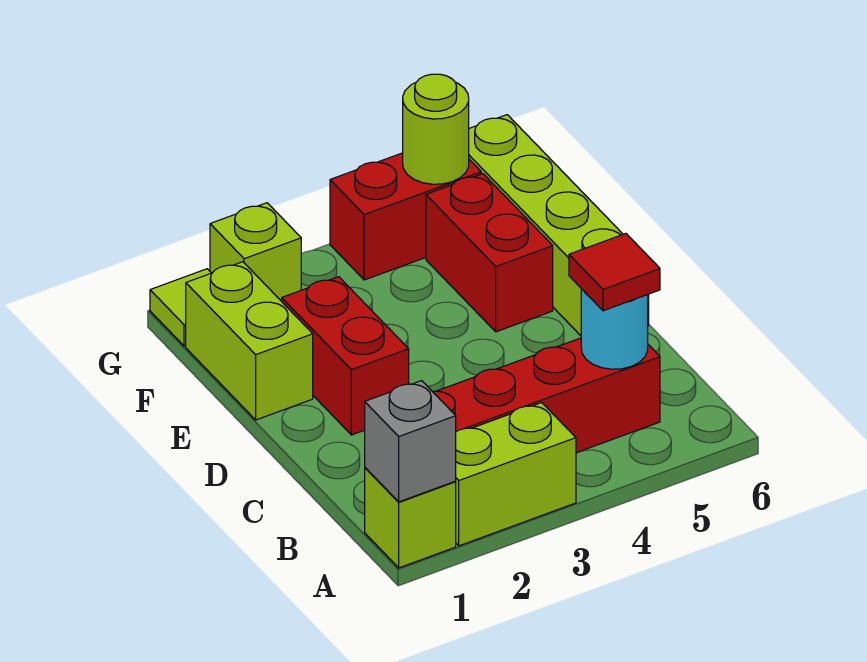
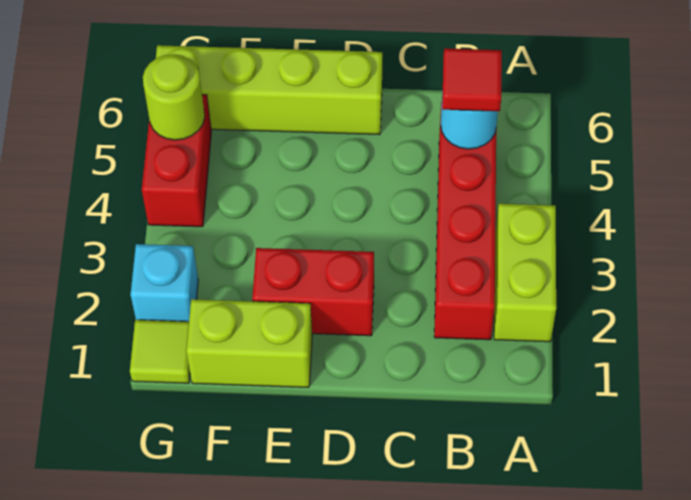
lime brick A1 level 1 -> none
grey brick A1 level 2 -> none
red brick E5:F5 level 1 -> none
lime brick G2 level 1 -> cyan brick G2 level 1

